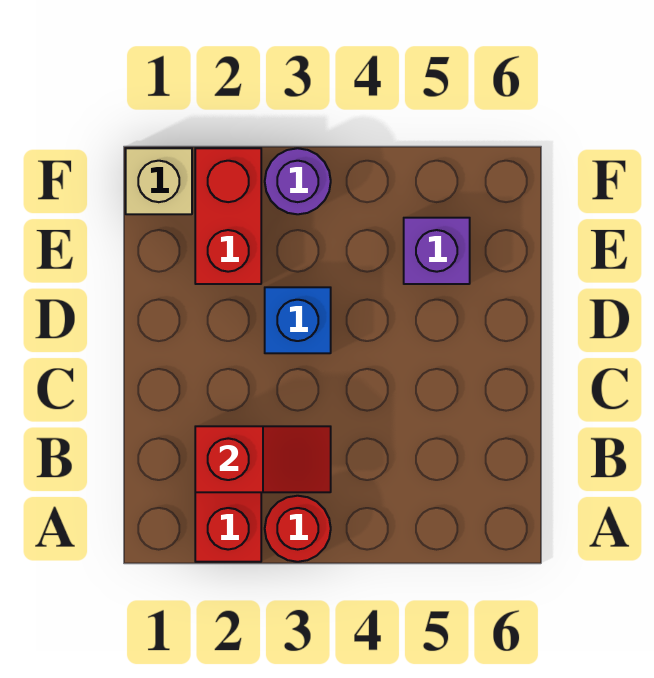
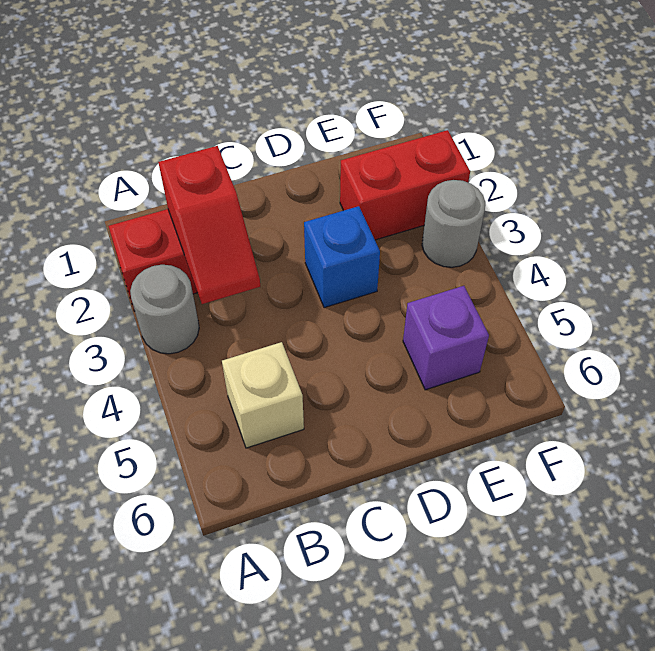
red round brick A3 level 1 -> grey round brick A3 level 1
tan brick F1 level 1 -> tan brick B5 level 1
purple round brick F3 level 1 -> grey round brick F3 level 1

